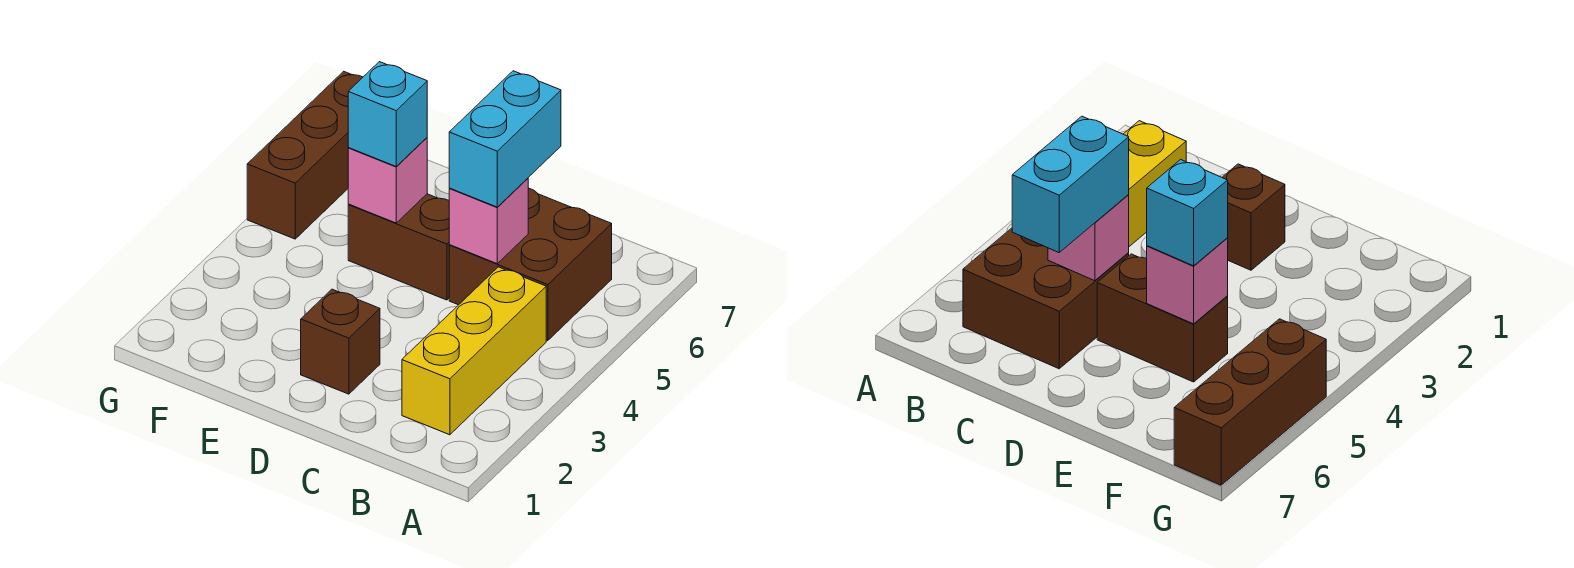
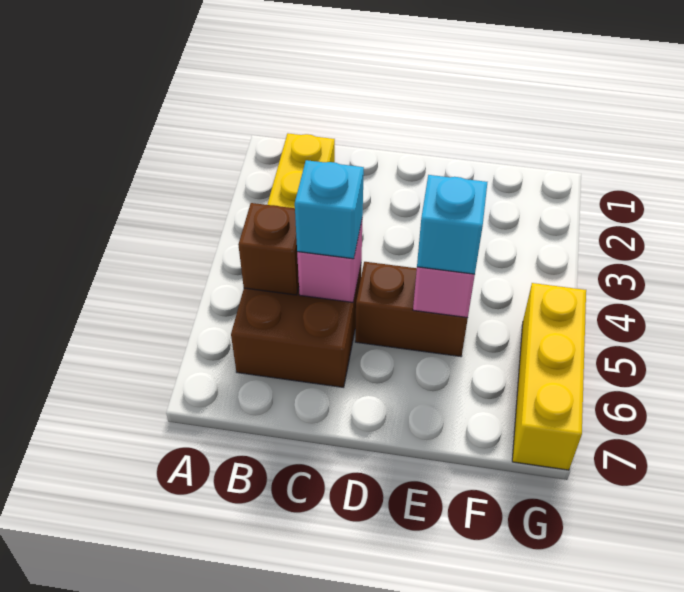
cyan brick C5:C6 level 3 -> cyan brick C5 level 3
brown brick D2 level 1 -> brown brick B5 level 2
brown brick G5:G7 level 1 -> yellow brick G5:G7 level 1

